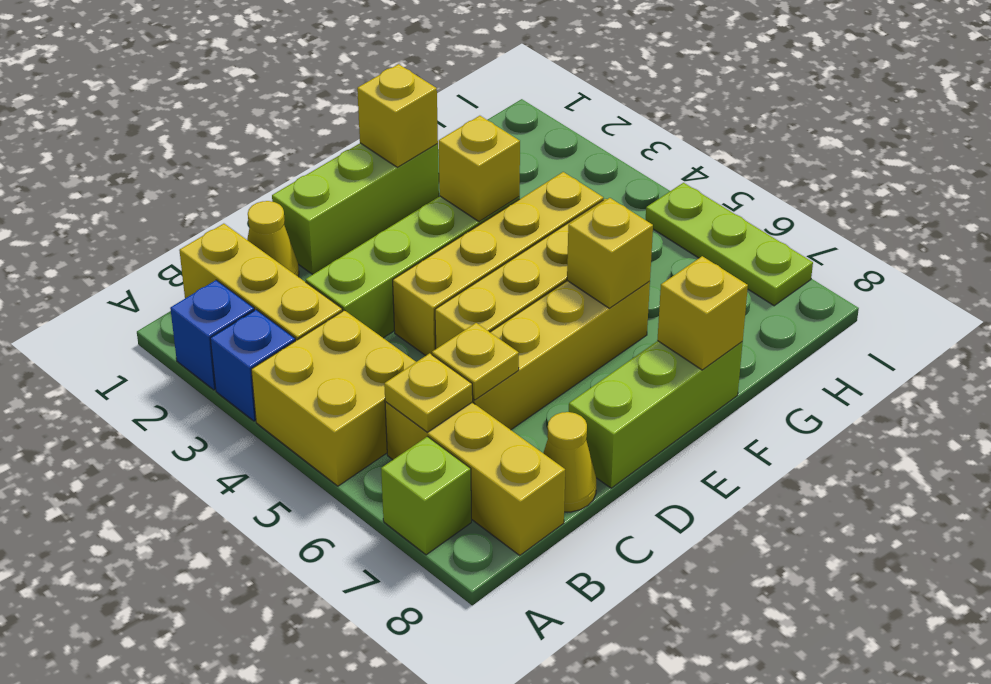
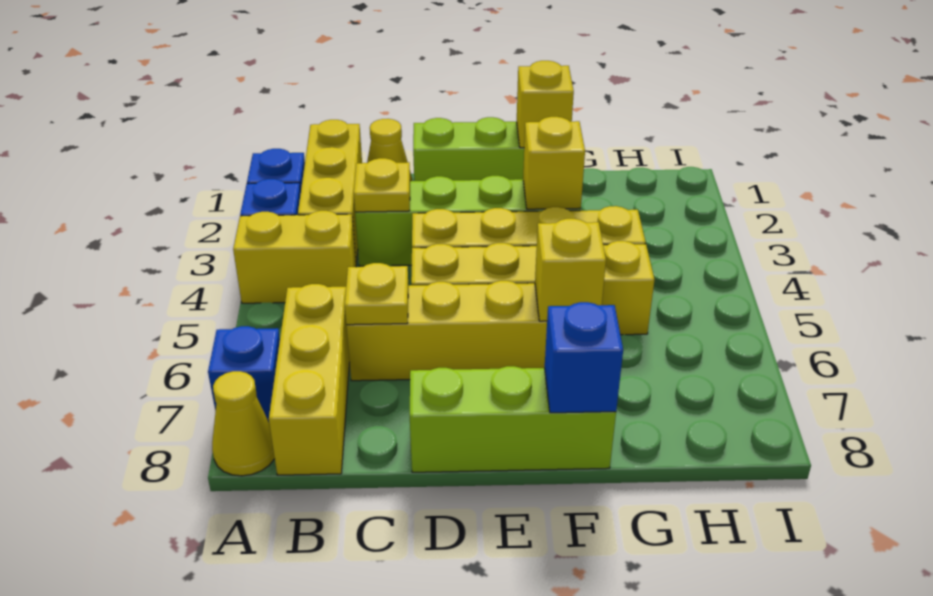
yellow brick A4:B5 level 1 -> yellow brick A4:B4 level 1
lime brick A7 level 1 -> blue brick A7 level 1
yellow plate B6 level 2 -> yellow plate C3 level 2
yellow cone C8 level 1 -> yellow cone A8 level 1
yellow brick F8 level 2 -> blue brick F8 level 2
lime plate I5:I7 level 1 -> none

